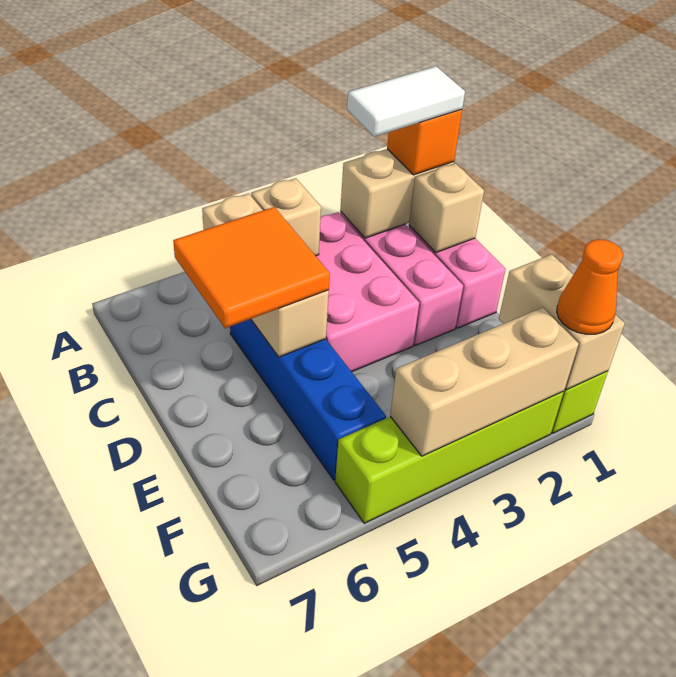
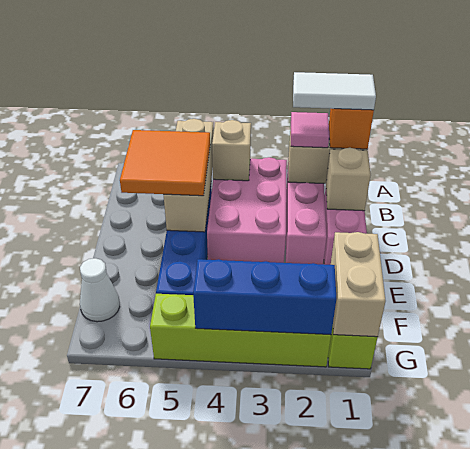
none -> pink tile B2 level 3
none -> white cone F7 level 1
orange cone G1 level 3 -> none
tan brick G2:G4 level 2 -> blue brick G2:G4 level 2

